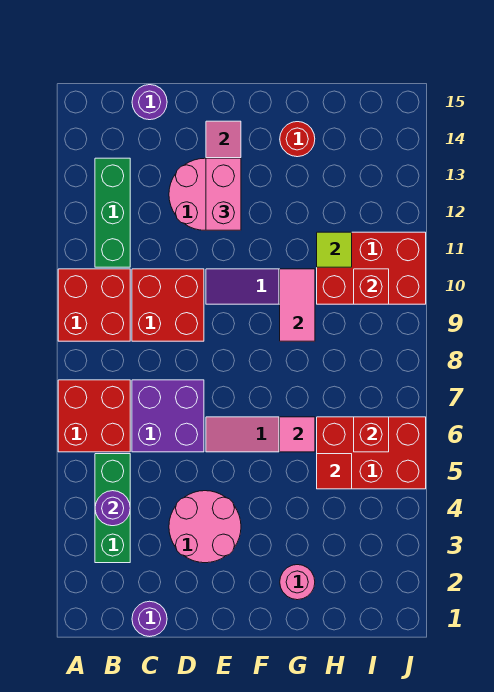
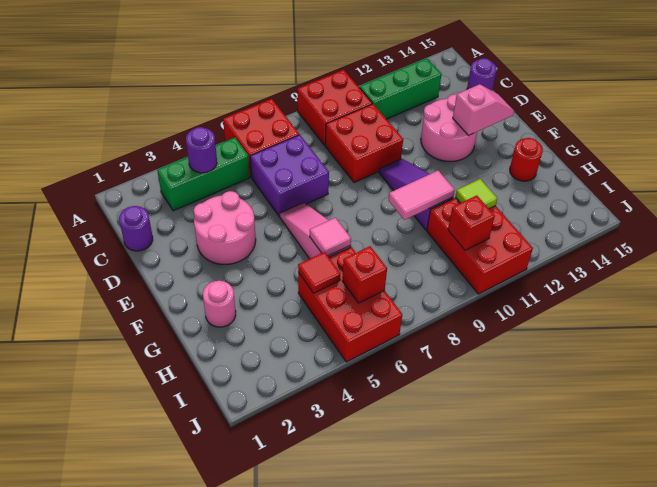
pink brick E12:E13 level 3 -> none

